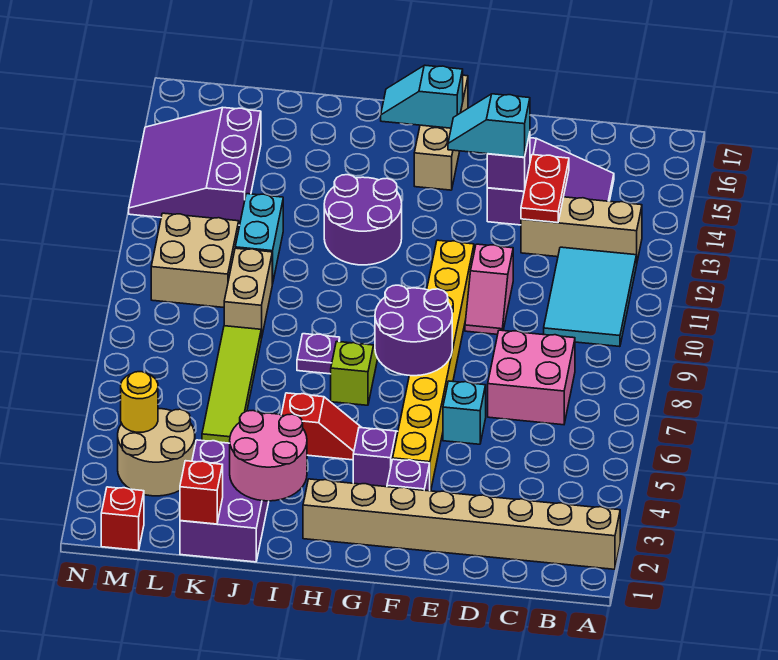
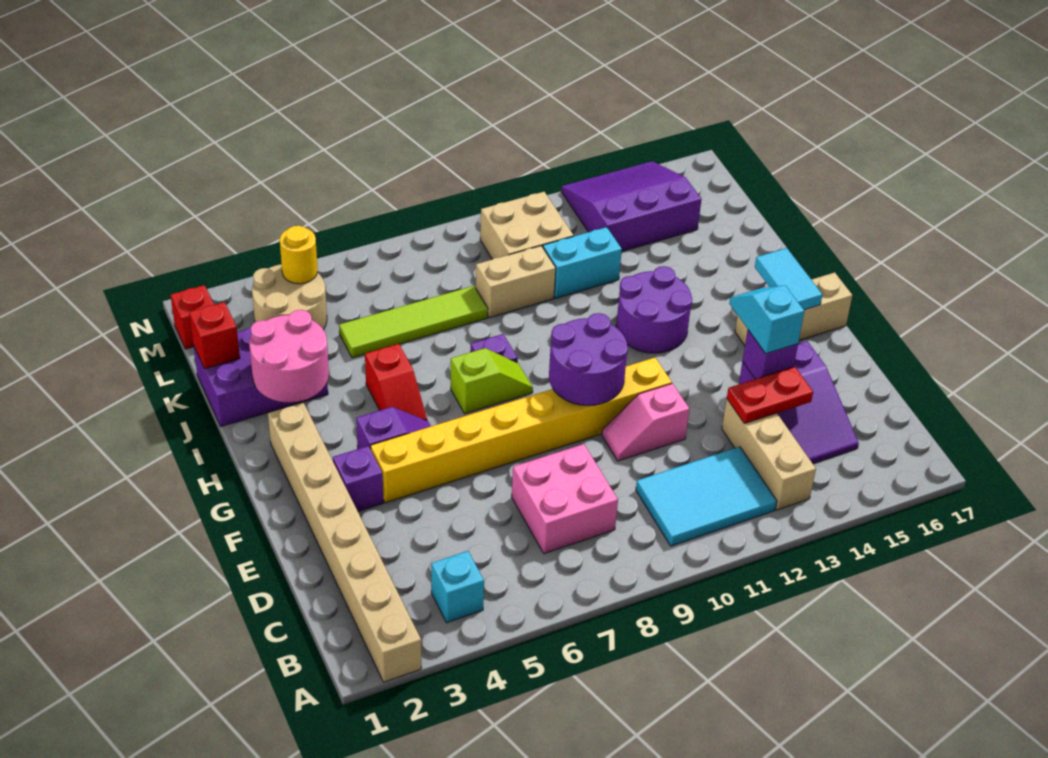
cyan brick E6 level 1 -> cyan brick B4 level 1
purple round brick F7:G8 level 2 -> purple round brick F9:G10 level 2
cyan slope G16:H16 level 2 top G -> cyan tile G16:H16 level 2

